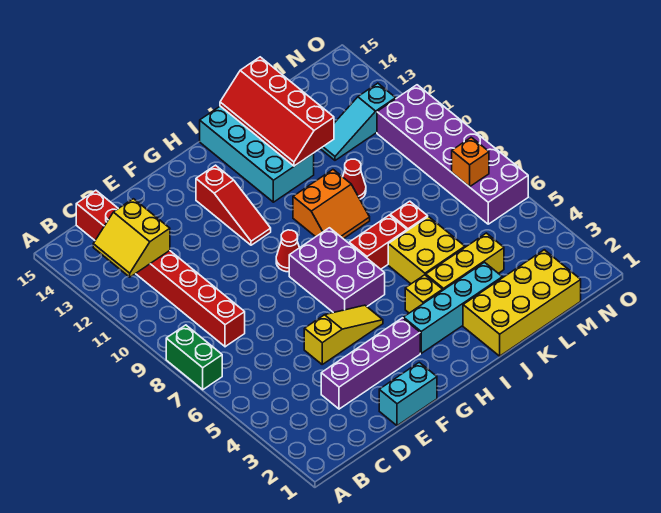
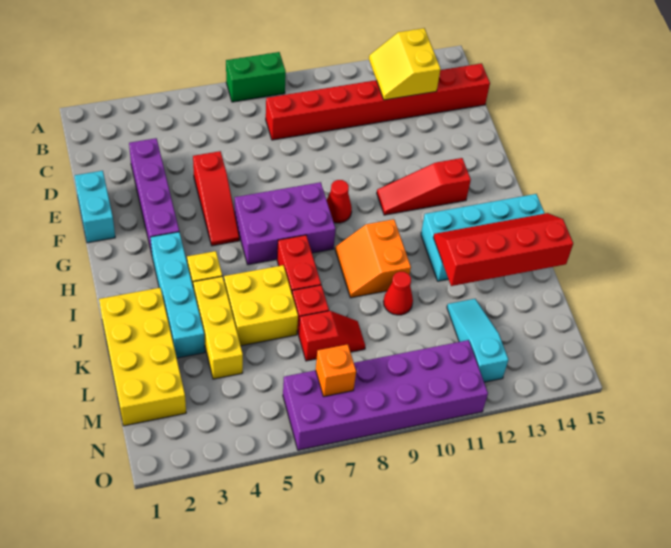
yellow slope B12:C13 level 2 top C -> yellow slope B12:C13 level 2 top 13
yellow slope E5:G5 level 1 top E -> red slope E5:G5 level 1 top E
none -> red slope L7:L8 level 1 top 7

